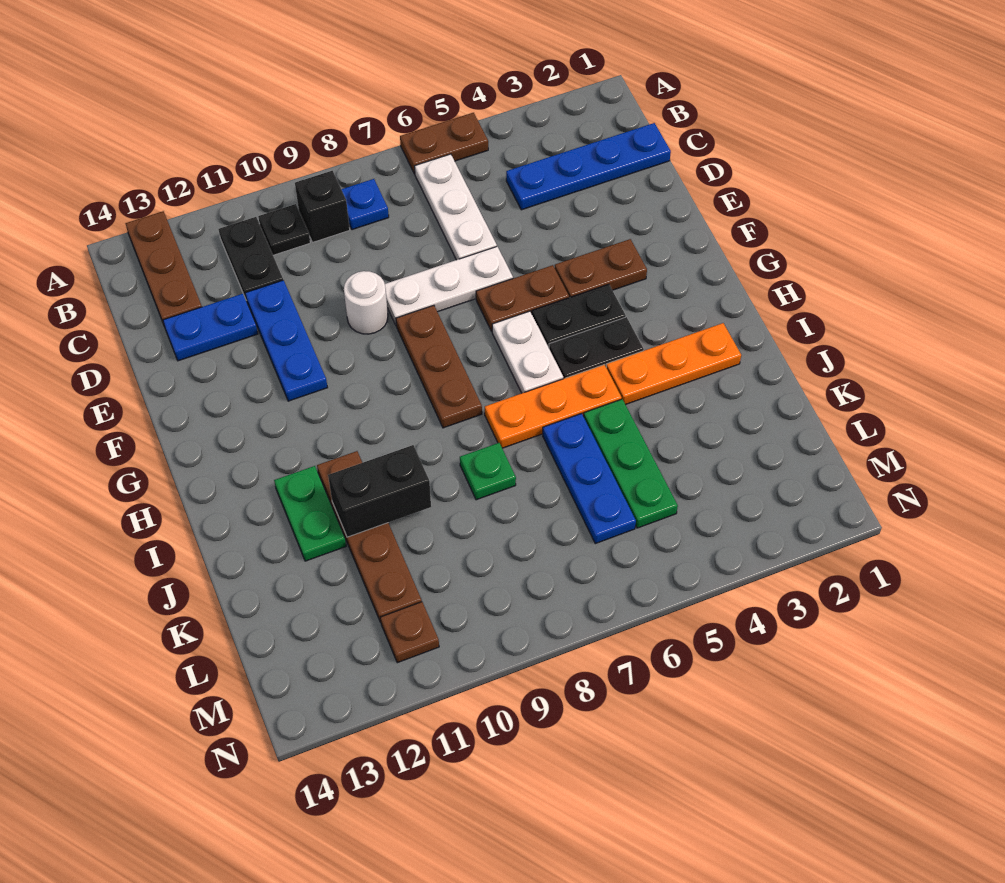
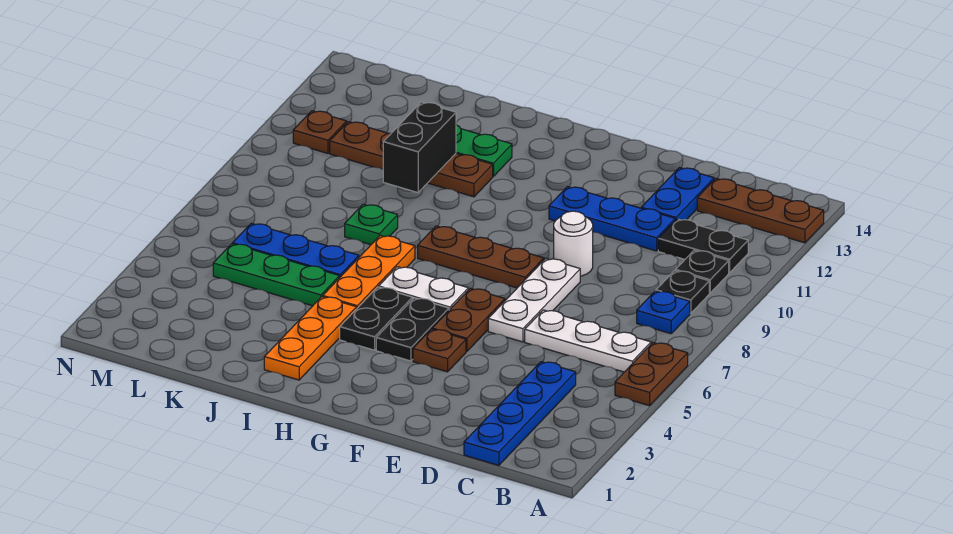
black brick B9 level 1 -> black plate B9 level 1
brown plate F3:F4 level 1 -> brown plate F4 level 1

